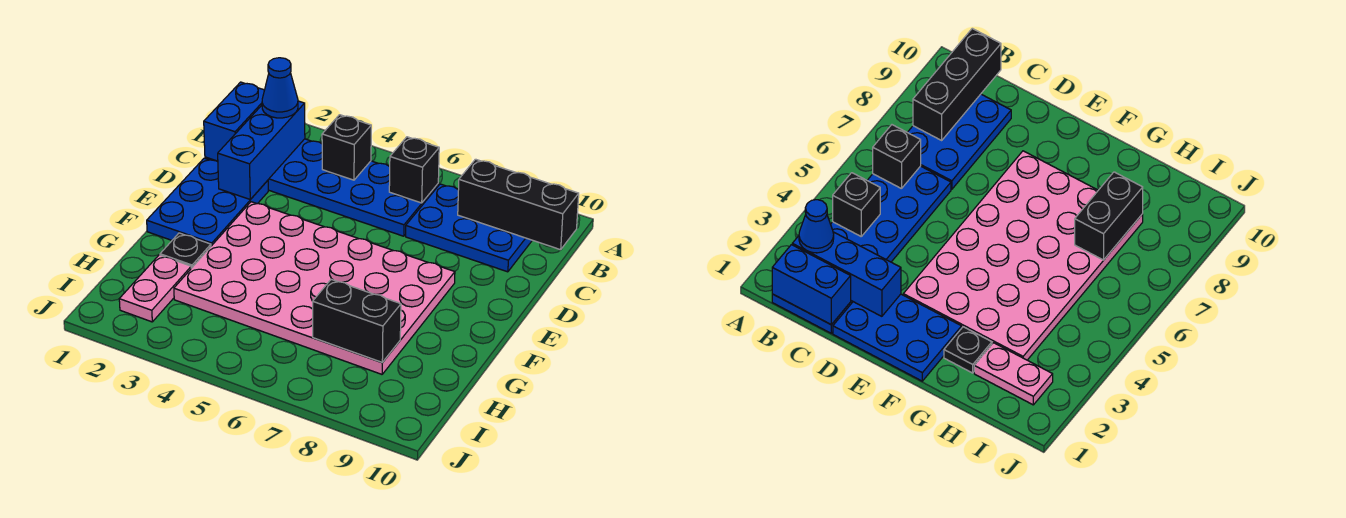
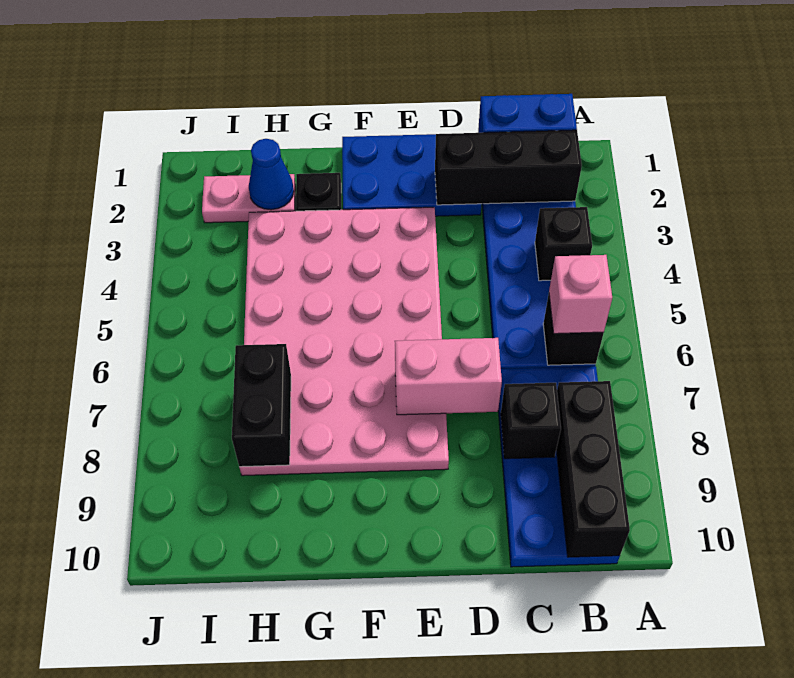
blue brick B2:D2 level 2 -> black brick B2:D2 level 2
blue cone B2 level 3 -> blue cone H2 level 2
none -> pink brick B6 level 3
blue plate B7:C9 level 1 -> blue plate B7:C10 level 1
none -> black brick C8 level 2
none -> pink brick D7:E7 level 2

